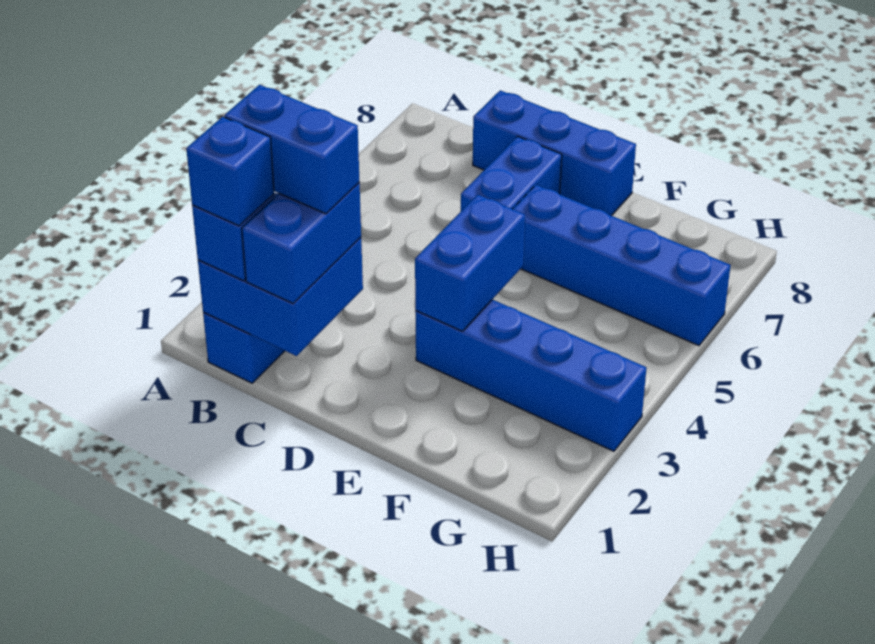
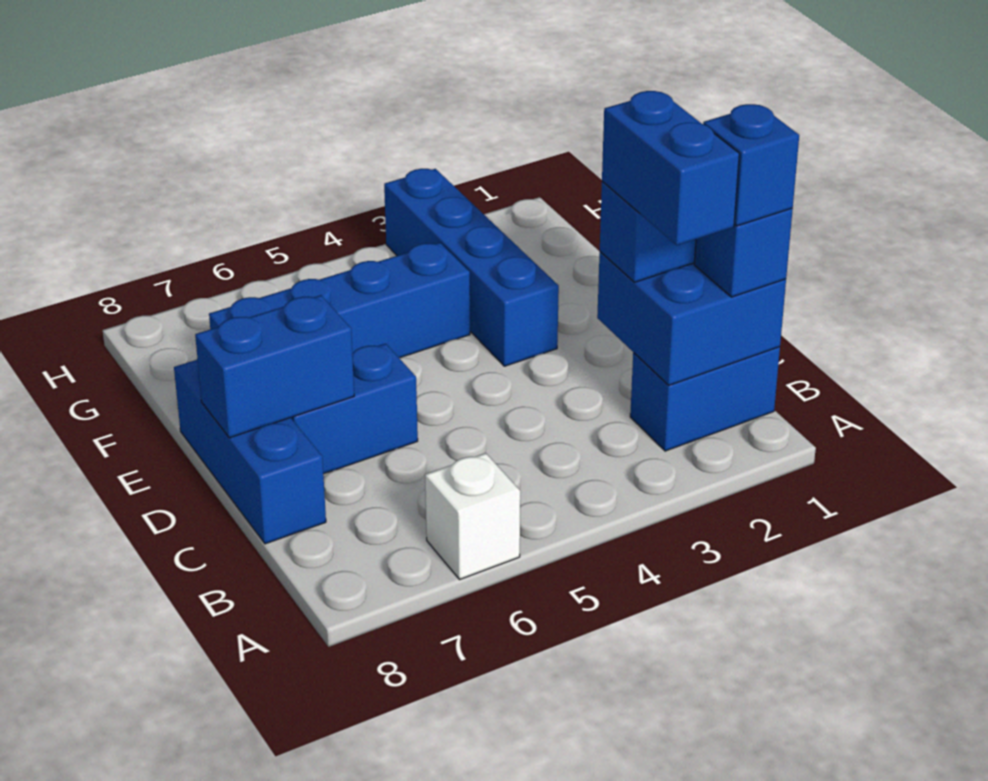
none -> white brick A6 level 1
blue brick E3:E4 level 2 -> blue brick D7:D8 level 2
blue brick E6:H6 level 1 -> blue brick F4:F7 level 1

